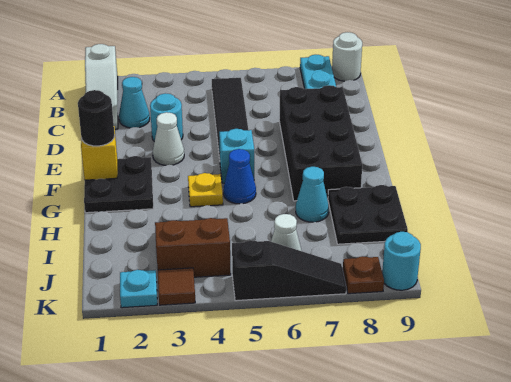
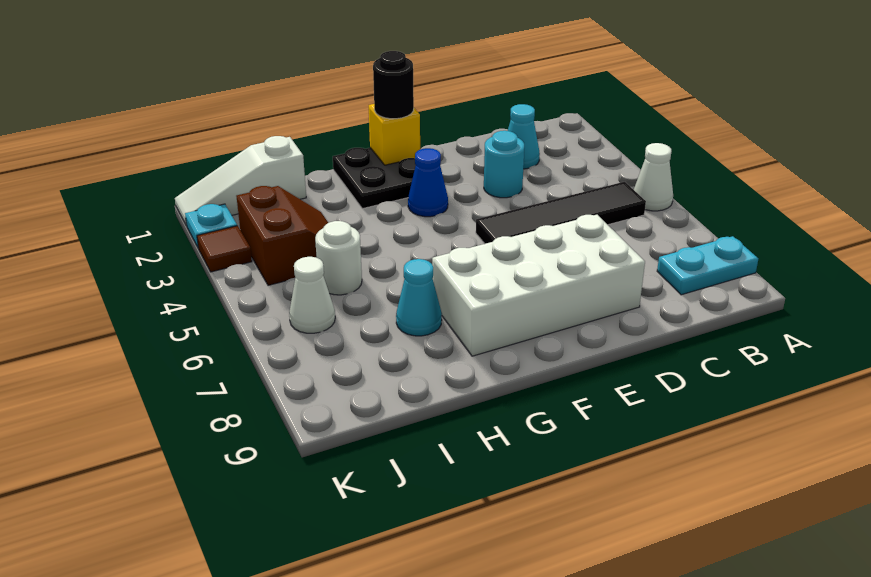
white slope A1:C1 level 1 top A -> white slope I1:K1 level 1 top I
white round brick A9 level 1 -> white round brick I5 level 1
black brick D7:G8 level 1 -> white brick D7:G8 level 1
white cone E3 level 1 -> white cone A5 level 1
cyan brick F5 level 1 -> none
yellow plate G4 level 1 -> none
blue cone G5 level 1 -> blue cone F3 level 1
black plate H8:I9 level 1 -> none
black slope K5:K7 level 1 top 5 -> none
brown plate K8 level 1 -> none
cyan round brick K9 level 1 -> none

